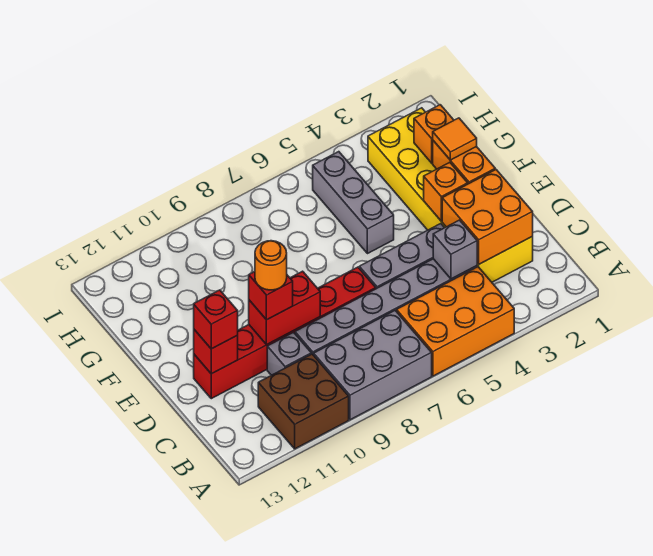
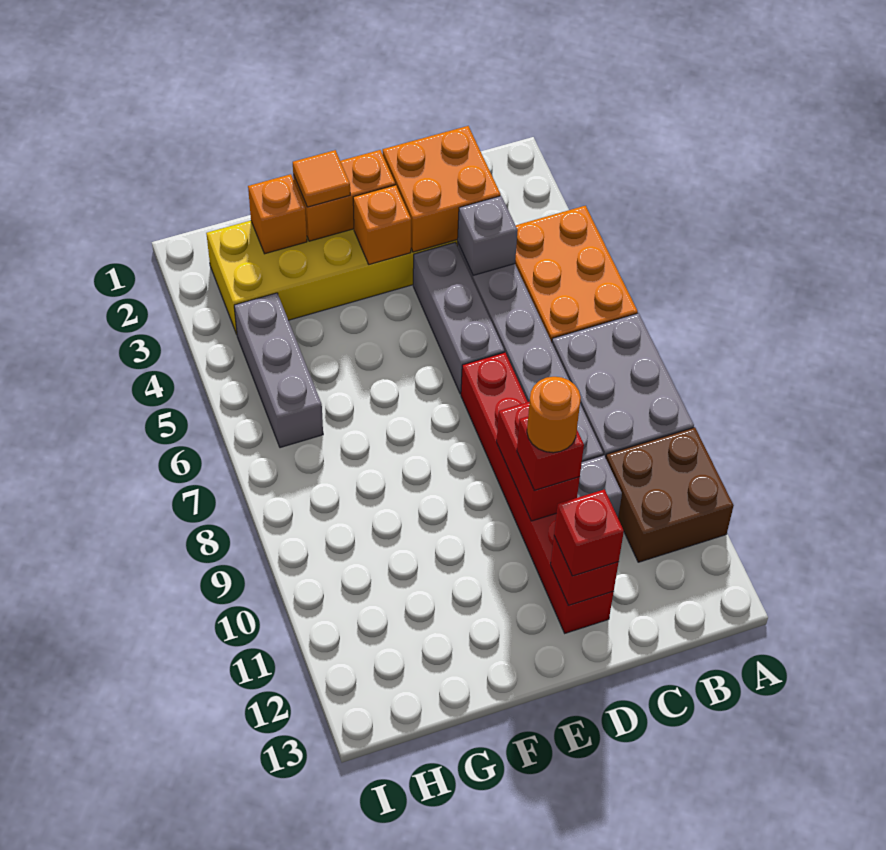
grey brick F5:H5 level 1 -> grey brick H4:H6 level 1

